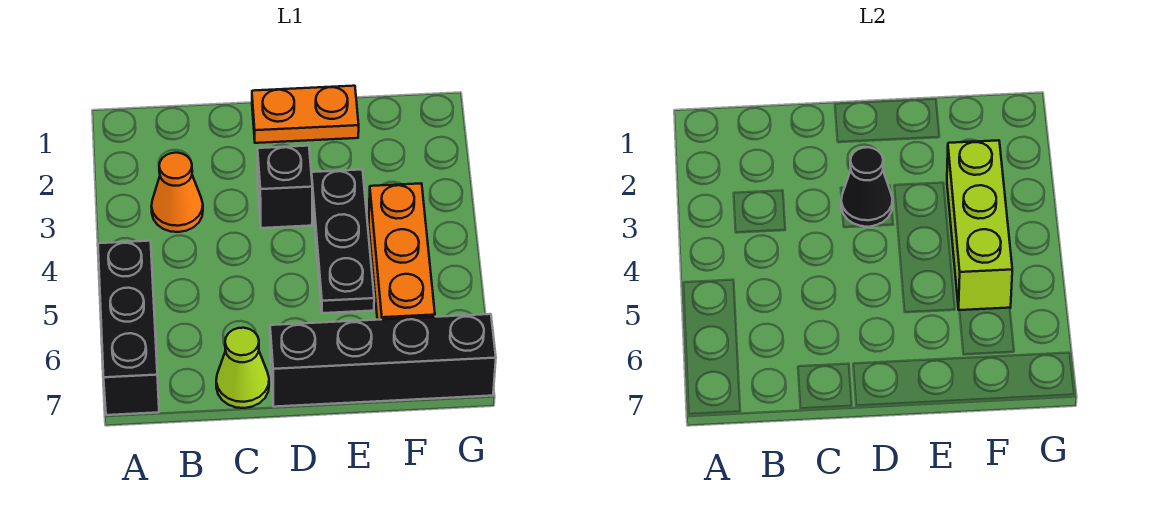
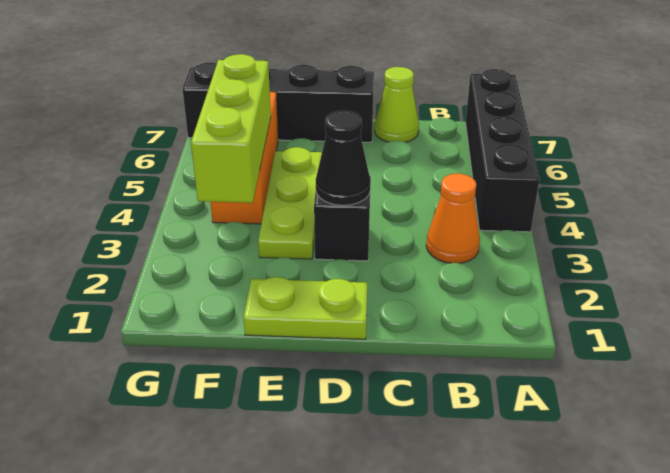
black brick A5:A7 level 1 -> black brick A4:A7 level 1
orange plate D1:E1 level 1 -> lime plate D1:E1 level 1
black plate E3:E5 level 1 -> lime plate E3:E5 level 1

